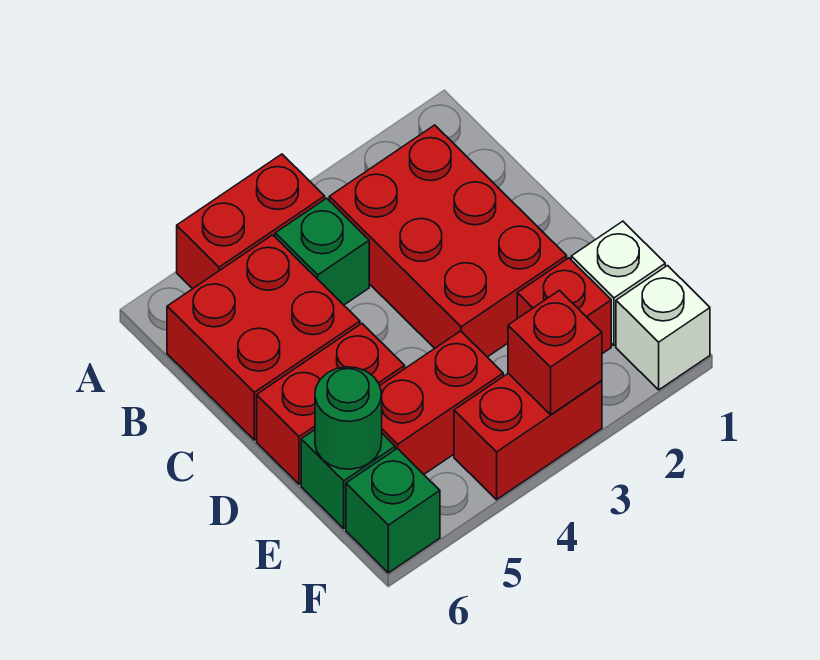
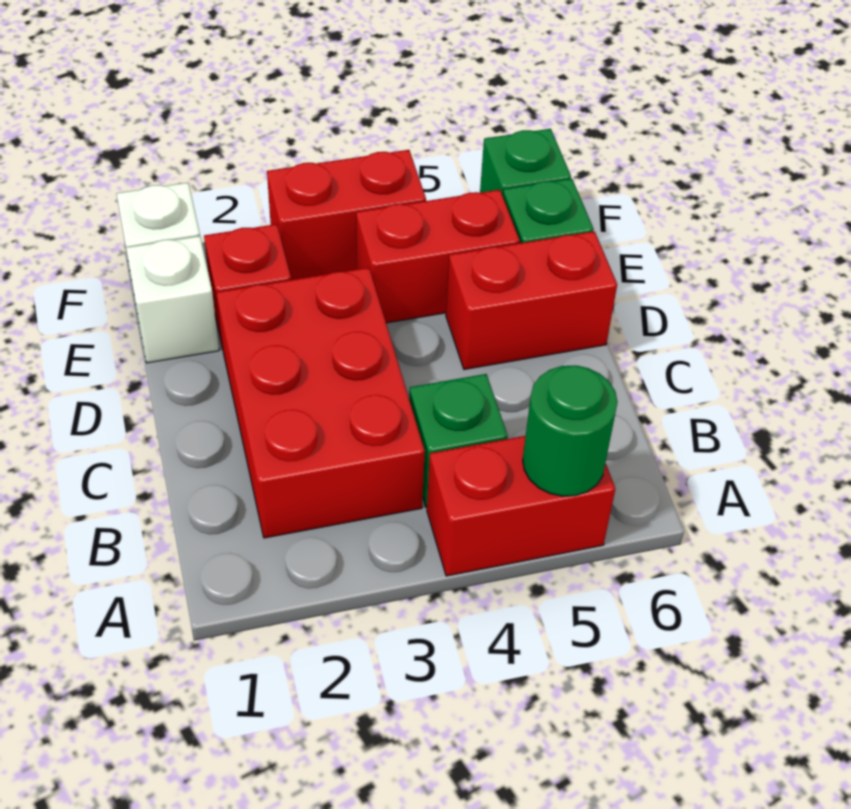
red brick B5:C6 level 1 -> none
green round brick E6 level 2 -> green round brick A5 level 2
red brick F3 level 2 -> none

